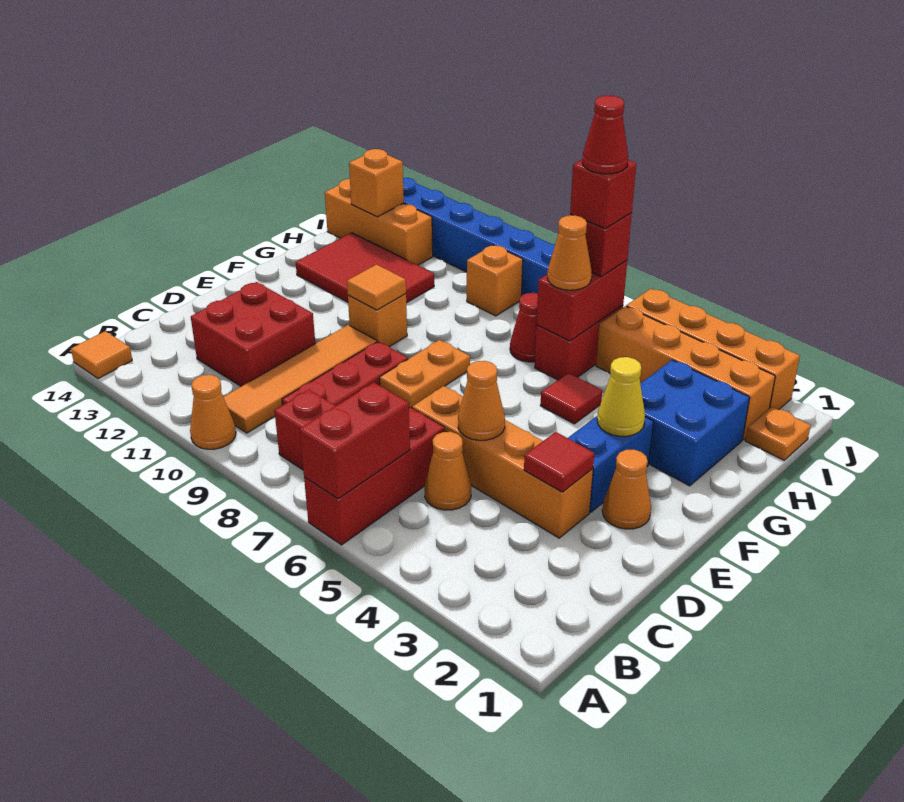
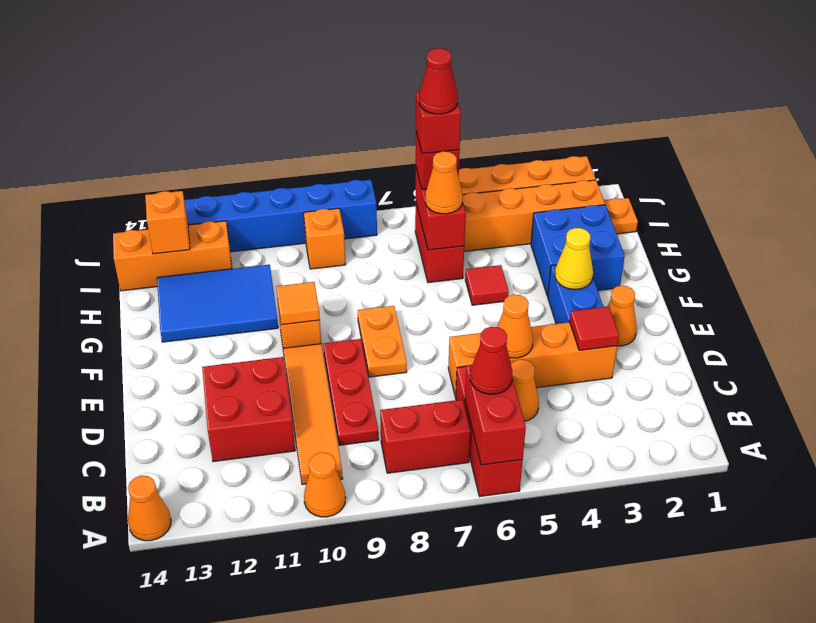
orange tile A14 level 1 -> orange cone A14 level 1
red tile G11:H13 level 1 -> blue tile G11:H13 level 1
red cone H7 level 1 -> red cone B6 level 3

